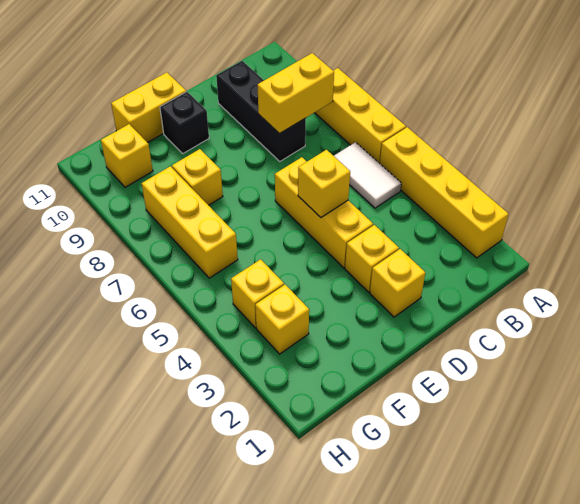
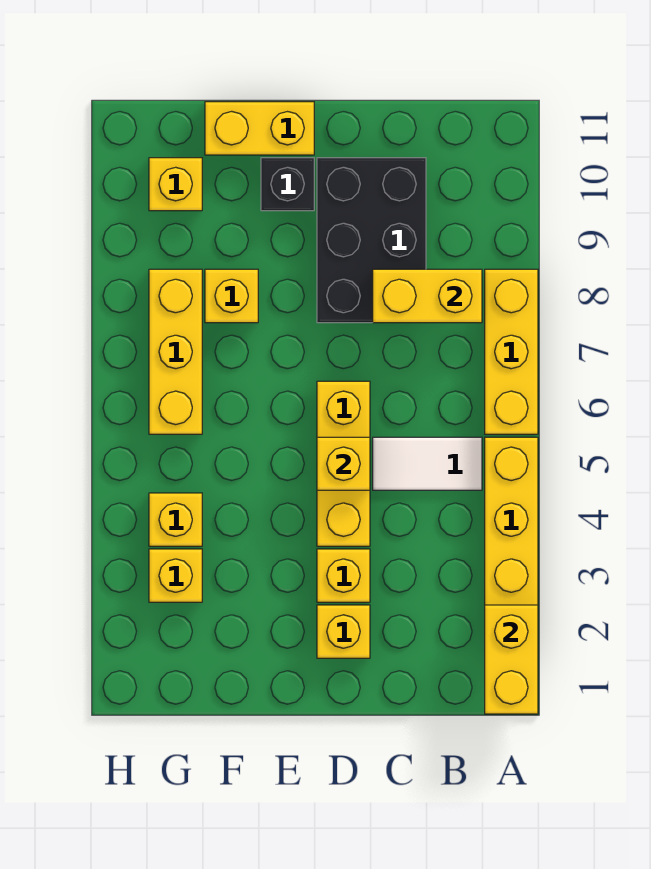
none -> yellow brick A1:A2 level 2
white tile B5:B6 level 1 -> white tile B5:C5 level 1
black brick C8:C10 level 1 -> black brick C8:D10 level 1

